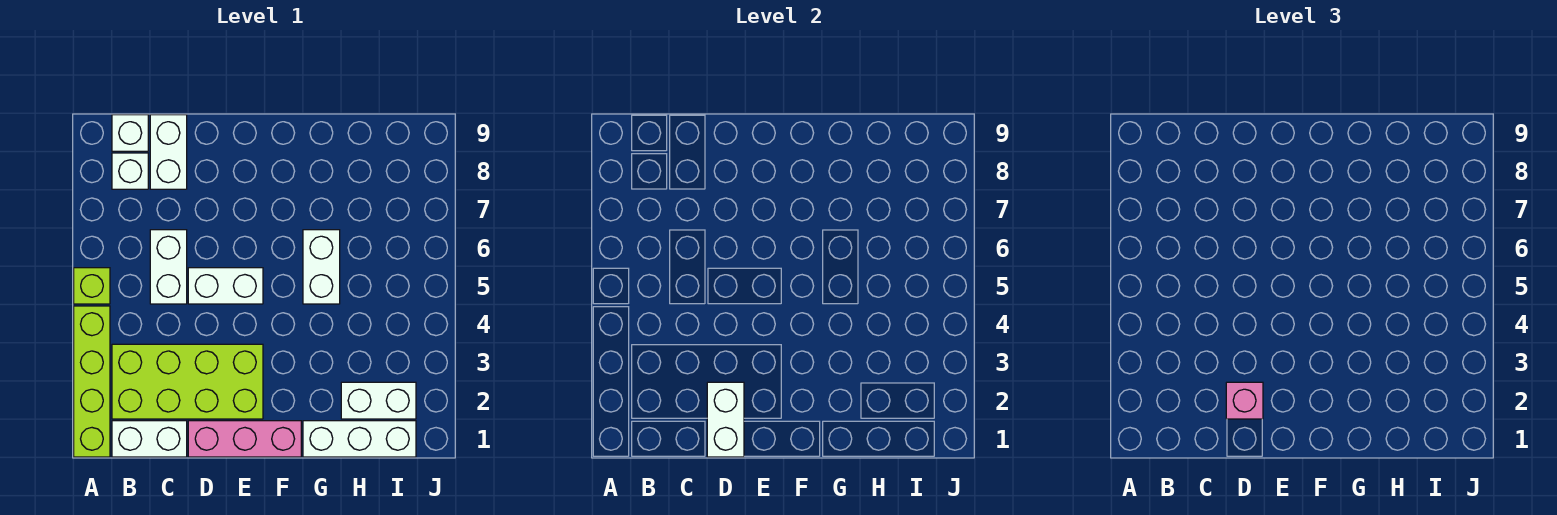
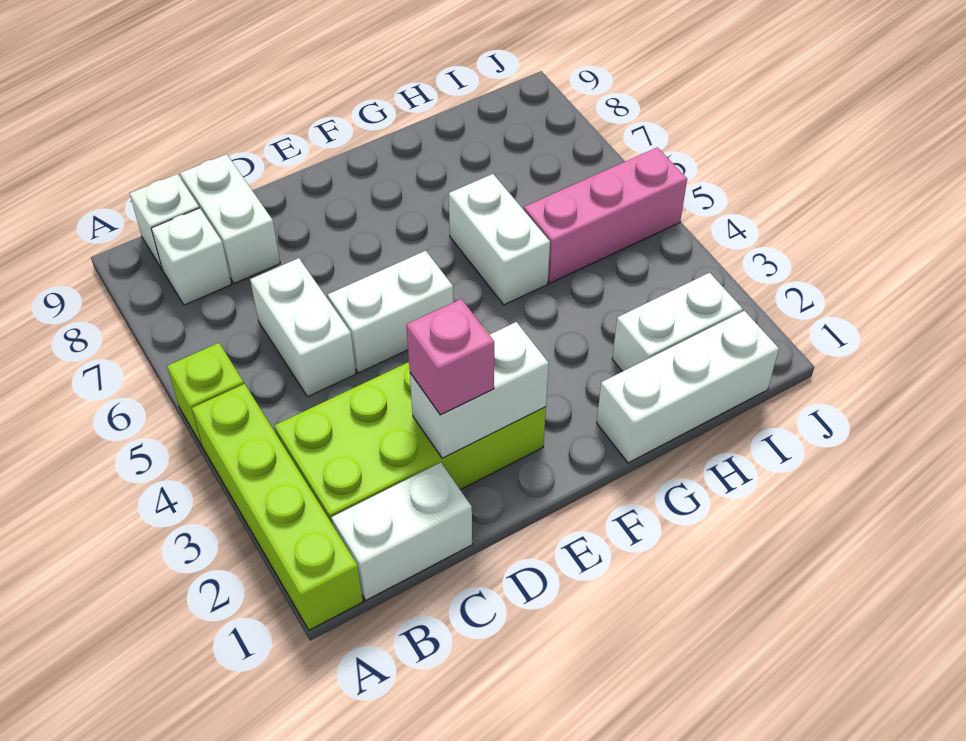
pink brick D1:F1 level 1 -> pink brick H5:J5 level 1
white brick D1:D2 level 2 -> white brick D2:E2 level 2

